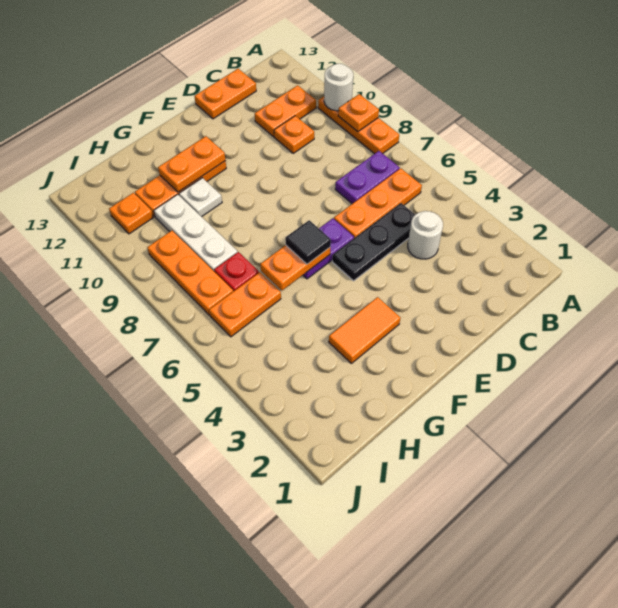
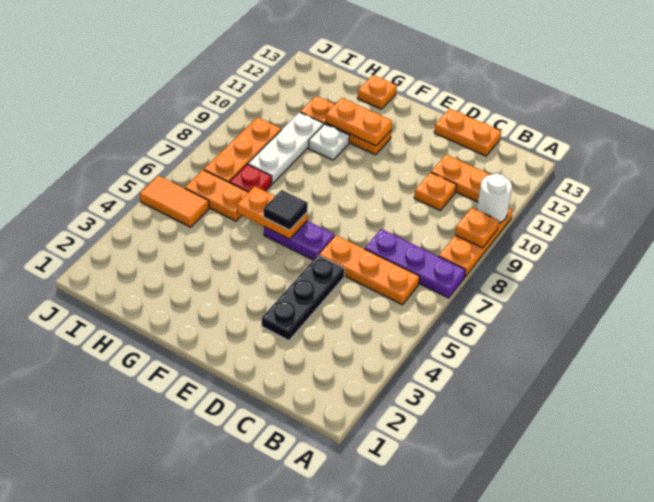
purple plate B7:C7 level 1 -> purple plate A7:C7 level 1
white round brick C4 level 1 -> none
black plate C5:E5 level 1 -> black plate D3:D5 level 1
orange tile F3:G3 level 1 -> orange tile I5:J5 level 1
orange plate I11 level 1 -> orange plate G13 level 1

